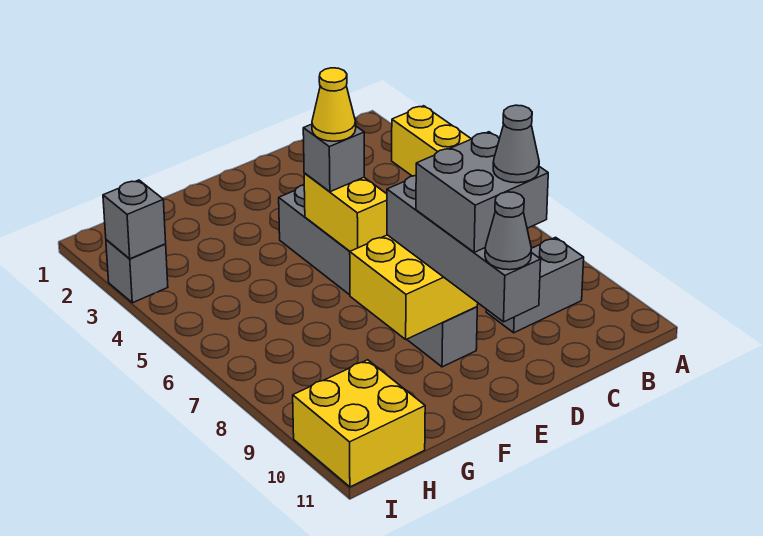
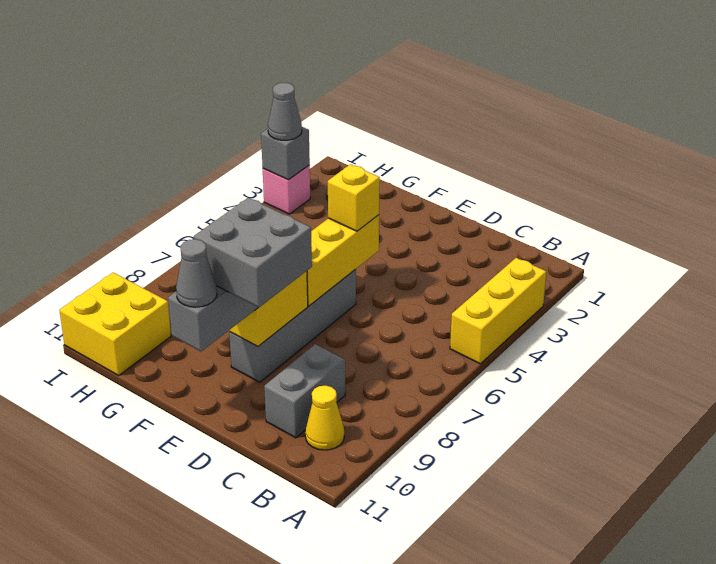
grey brick B9:C9 level 1 -> grey brick C9:C10 level 1
grey cone D10 level 5 -> grey cone I3 level 3
grey brick E4:E9 level 1 -> grey brick E6:E9 level 1
yellow brick E5:E6 level 2 -> yellow brick E5:E7 level 2
grey brick E5 level 3 -> yellow brick E5 level 3
yellow cone E5 level 4 -> yellow cone B10 level 1
grey brick I3 level 1 -> pink brick I3 level 1

